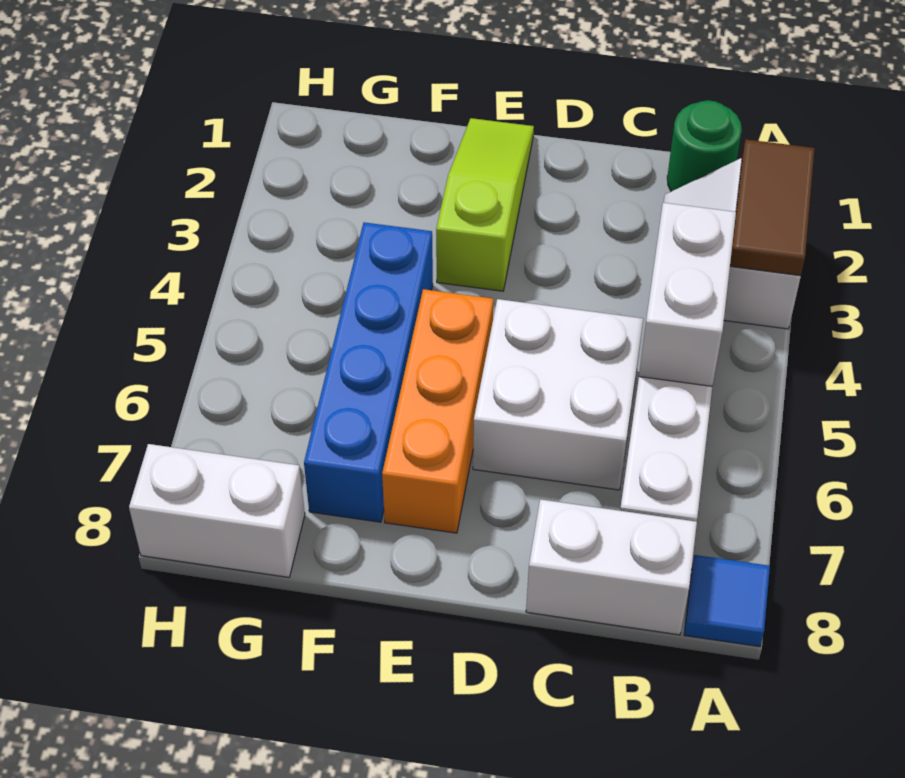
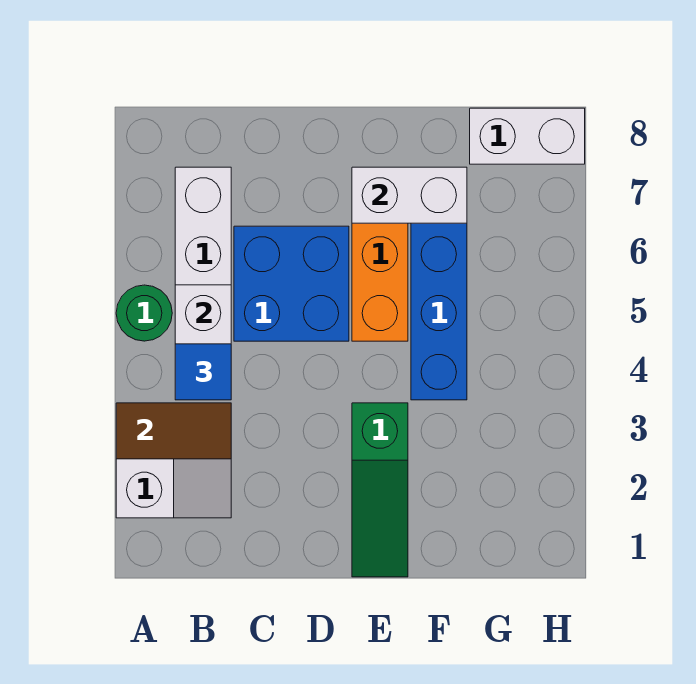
brown tile A2:A3 level 2 -> brown tile A3:B3 level 2
blue tile A8 level 1 -> blue tile B4 level 3
green round brick B1 level 1 -> green round brick A5 level 1
white brick B8:C8 level 1 -> white brick E7:F7 level 2
white brick C5:D6 level 1 -> blue brick C5:D6 level 1
lime slope E1:E3 level 1 top 3 -> green slope E1:E3 level 1 top 3

